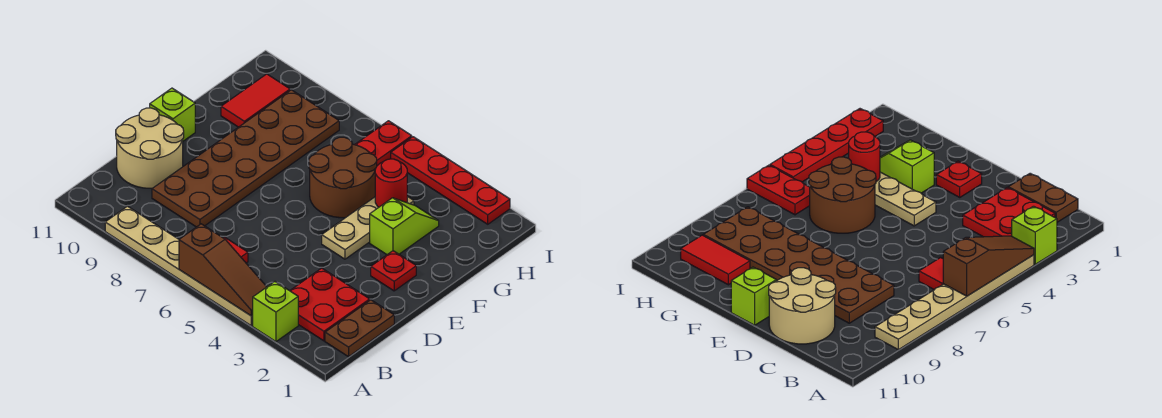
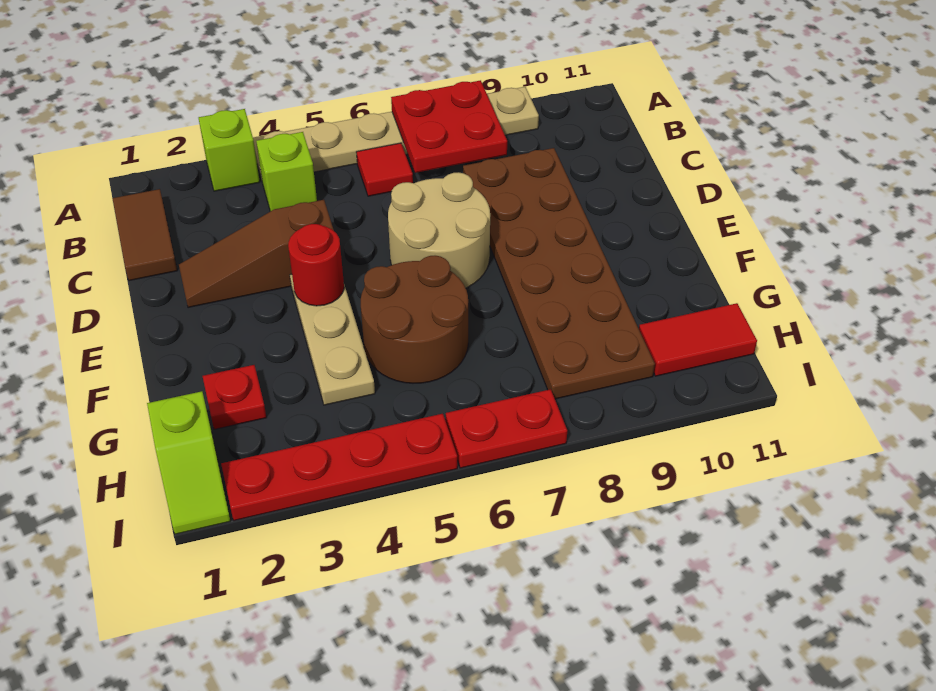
brown slope A4:A6 level 2 top 6 -> brown slope D2:D4 level 1 top 4
brown plate B1:C1 level 1 -> brown tile B1:C1 level 1
red plate B2:C3 level 1 -> red plate A7:B8 level 2
tan round brick C10:D11 level 1 -> tan round brick D6:E7 level 1
red plate E2 level 1 -> red plate G2 level 1
lime brick E11 level 1 -> lime brick B4 level 1
lime slope F3:G3 level 1 top F -> lime slope H1:I1 level 1 top H
red round brick G4 level 2 -> red round brick E4 level 2
red tile G10:H10 level 1 -> red tile H10:H11 level 1
red plate H6:I6 level 1 -> red plate I6:I7 level 1

